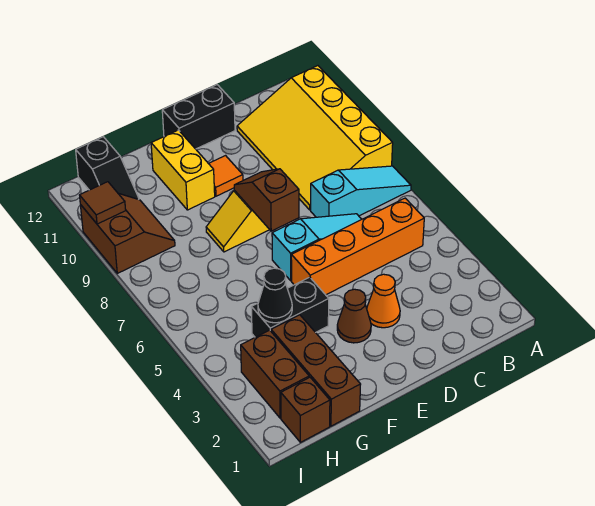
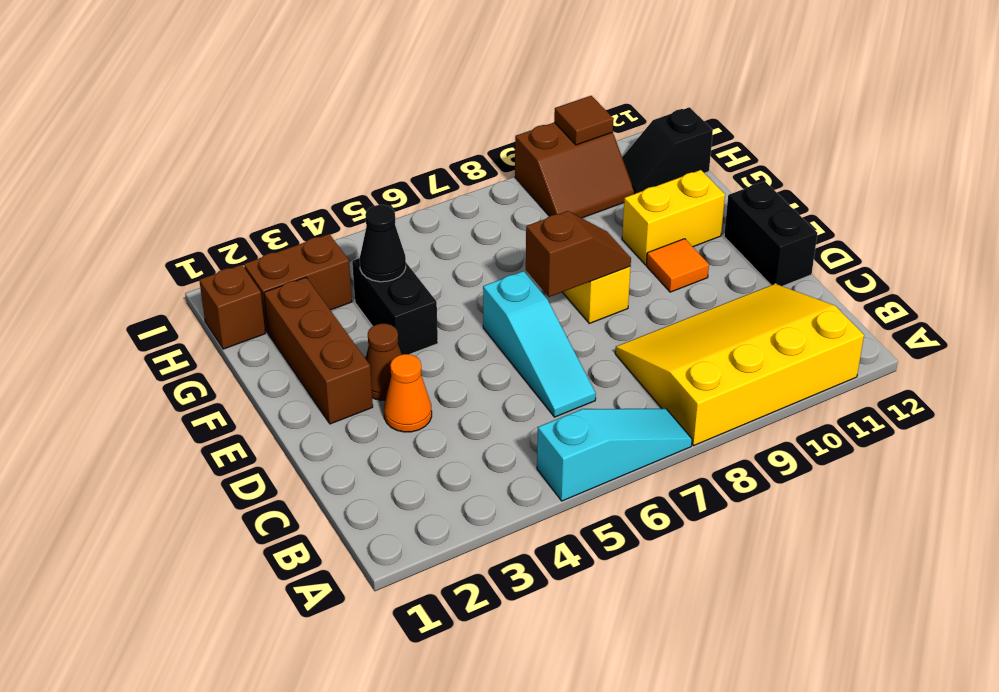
cyan slope A7:C7 level 1 top C -> cyan slope A5:A7 level 1 top 5
orange brick B5:E5 level 1 -> none
brown brick G1:G3 level 1 -> brown brick E2:G2 level 1

